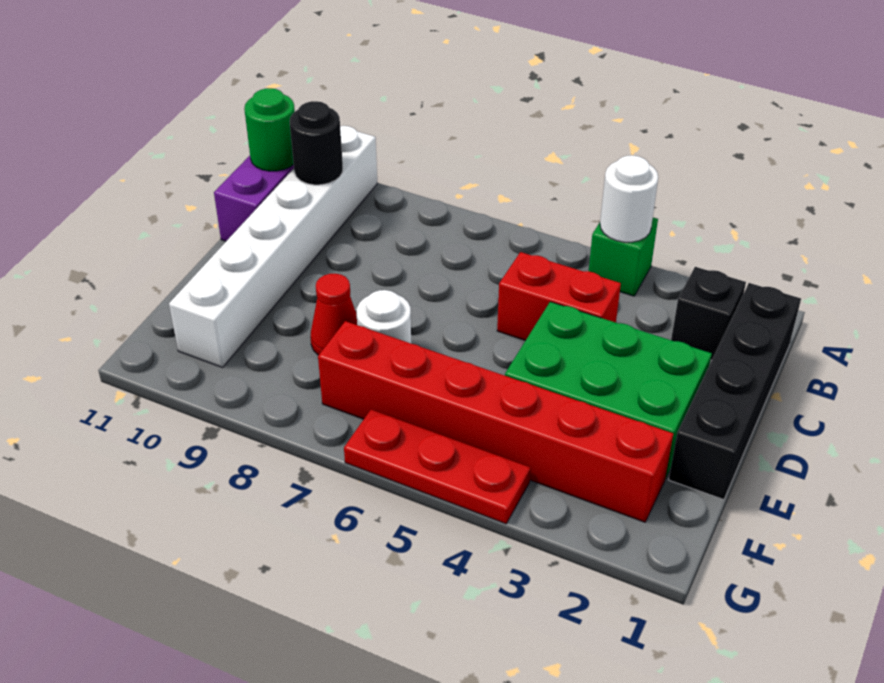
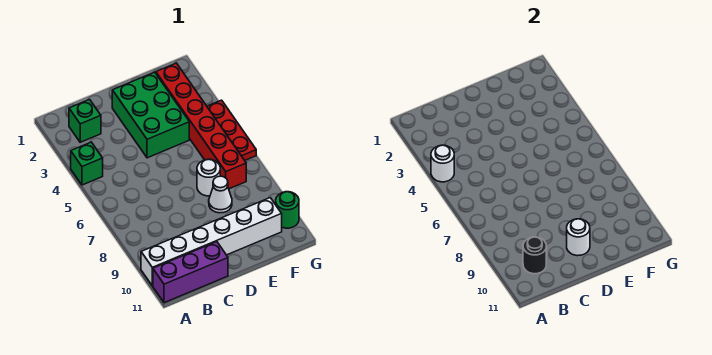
black brick B1:E1 level 1 -> none
black brick B2 level 1 -> green brick B2 level 1
green round brick B11 level 2 -> green round brick G10 level 1
red brick C4:C5 level 1 -> none
none -> white round brick D10 level 2
red cone E8 level 1 -> white cone E8 level 1

